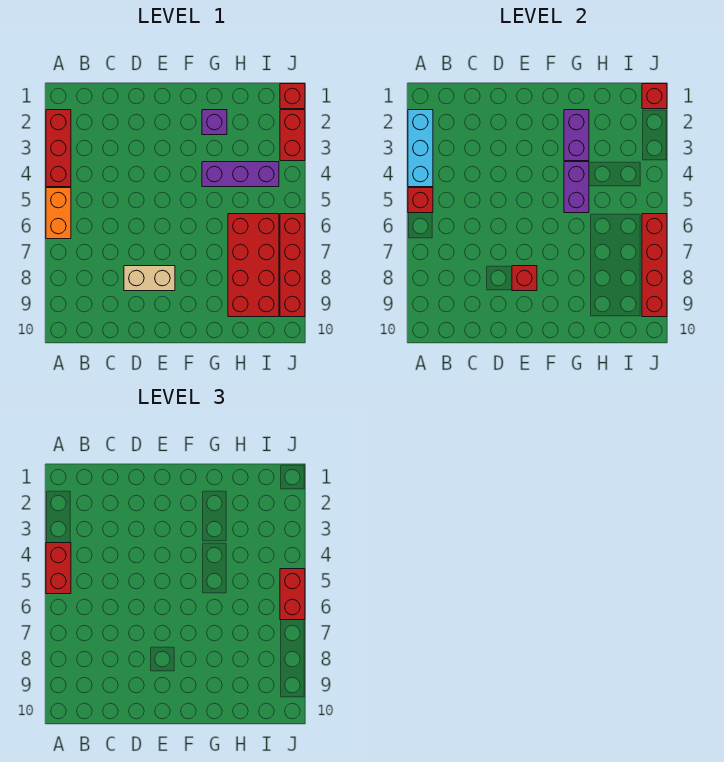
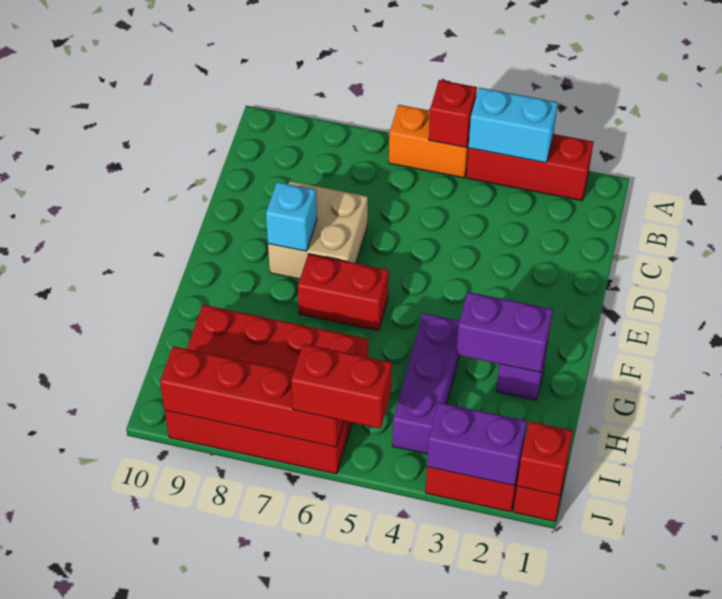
cyan brick A2:A4 level 2 -> cyan brick A3:A4 level 2
red brick A4:A5 level 3 -> red brick F6:F7 level 1
tan brick D8:E8 level 1 -> tan brick D7:E8 level 1
red brick E8 level 2 -> cyan brick E8 level 2
purple brick G4:G5 level 2 -> purple brick J2:J3 level 2

